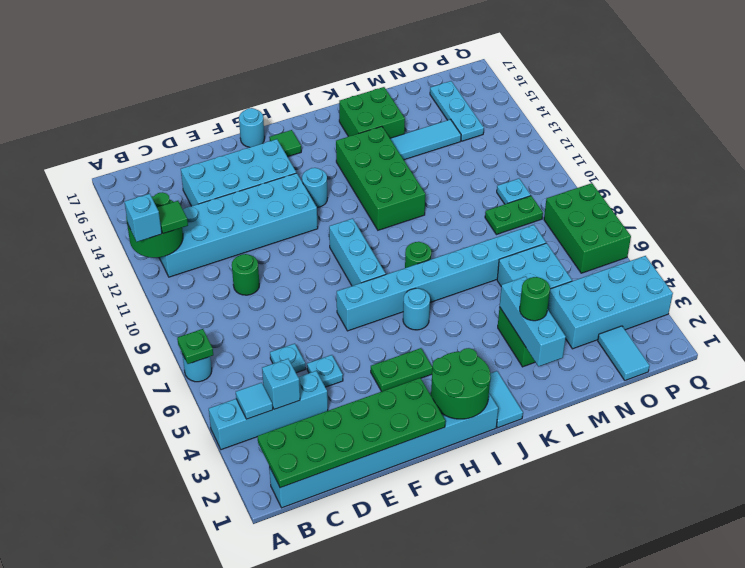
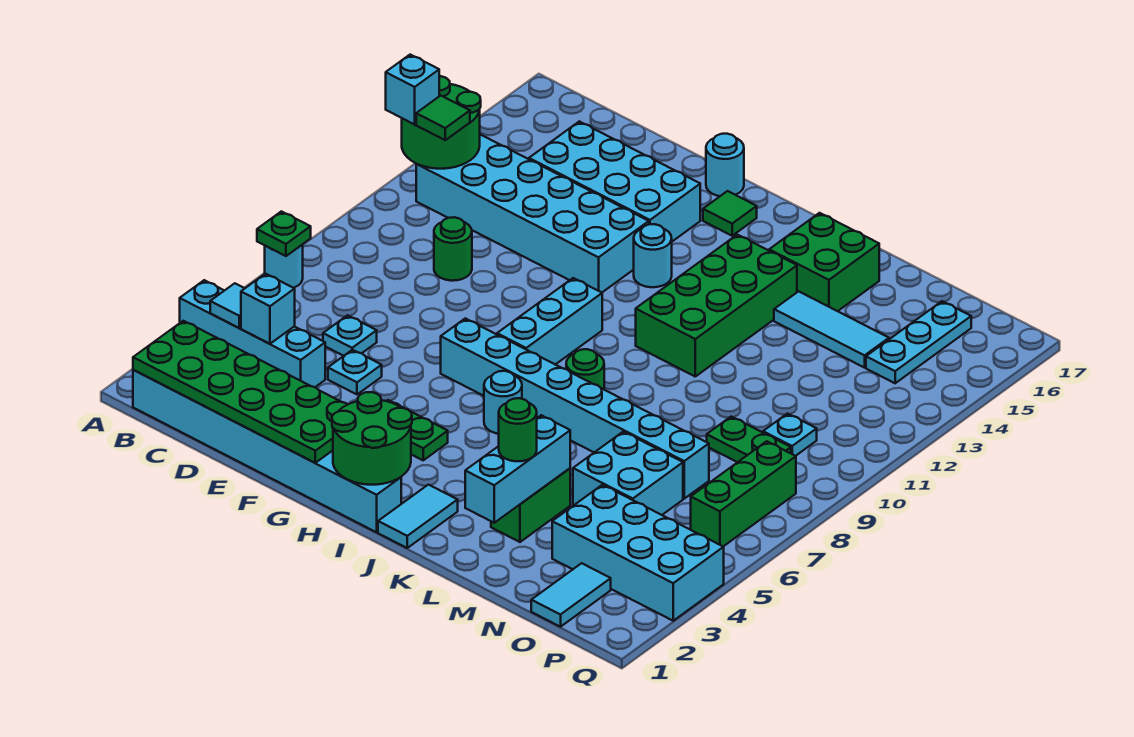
green brick P6:Q8 level 1 -> green brick P6:P8 level 1

